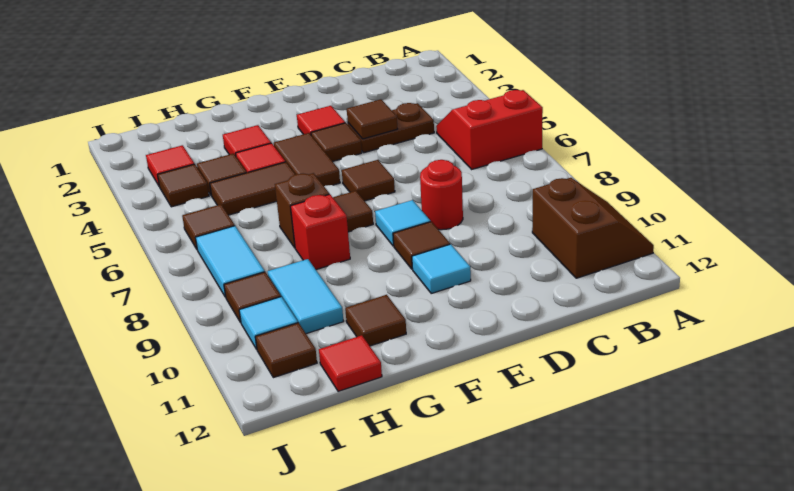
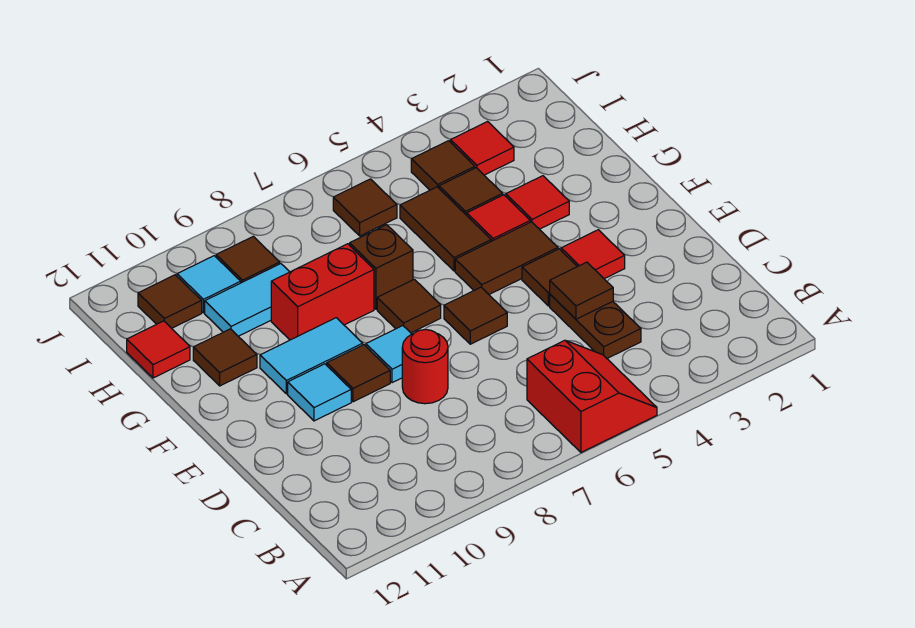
brown slope A10:B11 level 1 top B -> none
red brick G8 level 1 -> red brick G8:G9 level 1
cyan tile I7:I8 level 1 -> cyan tile F9:F10 level 1

